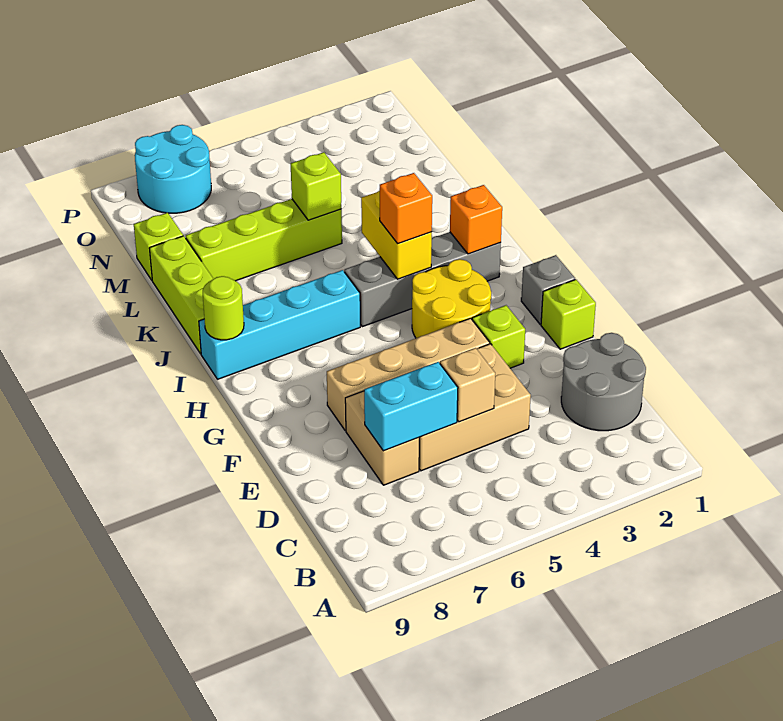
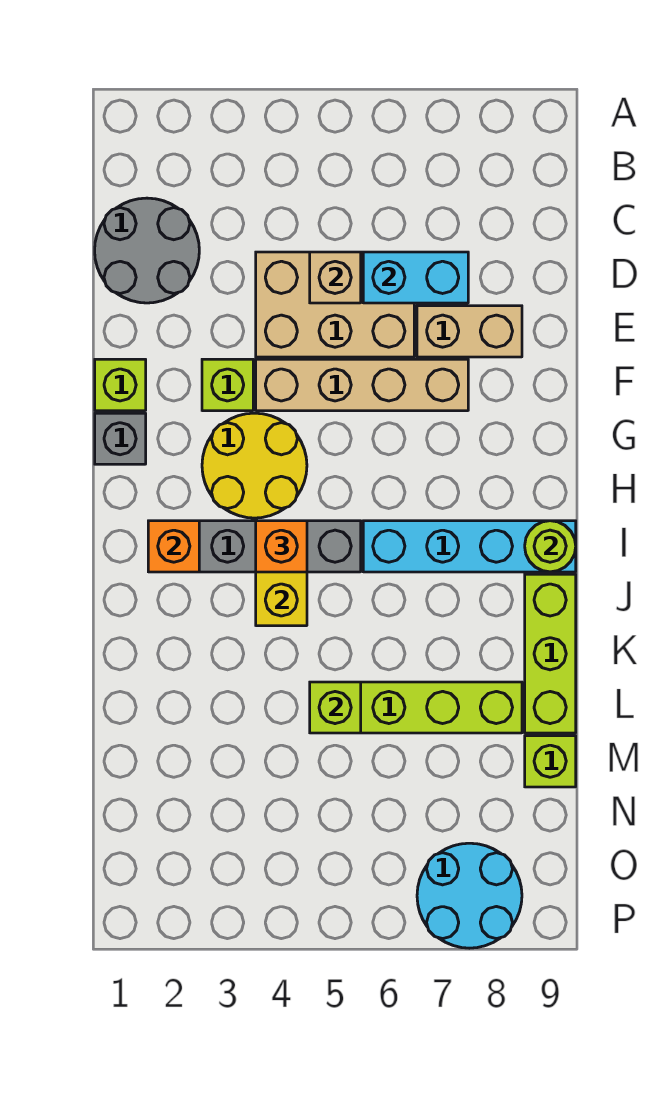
tan brick D7:E7 level 1 -> tan brick E7:E8 level 1

